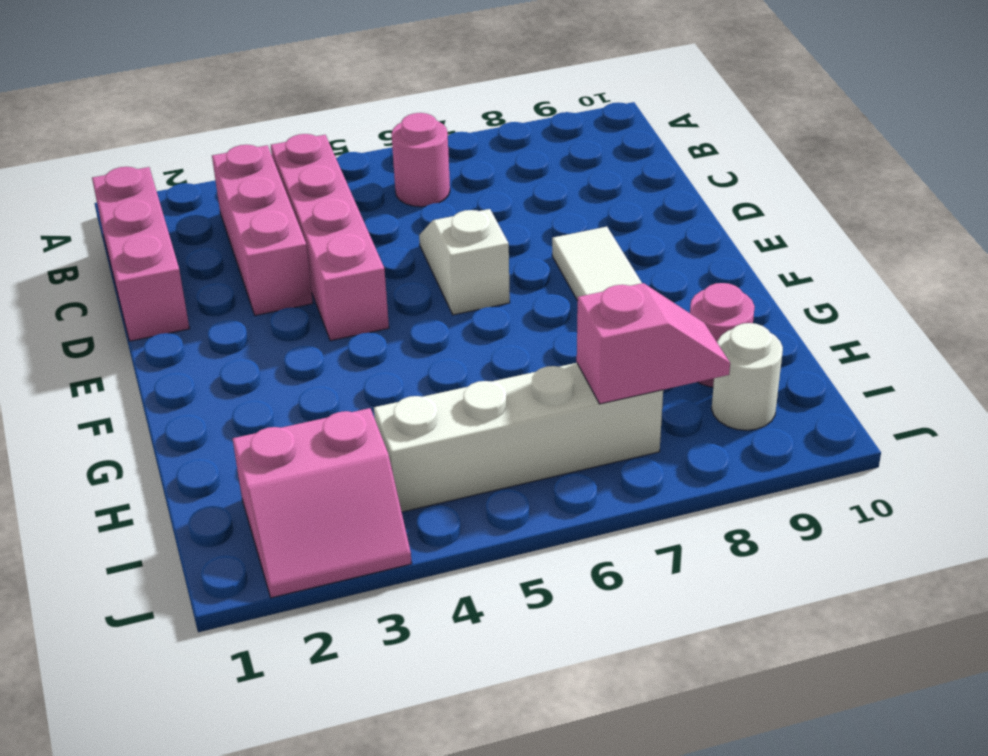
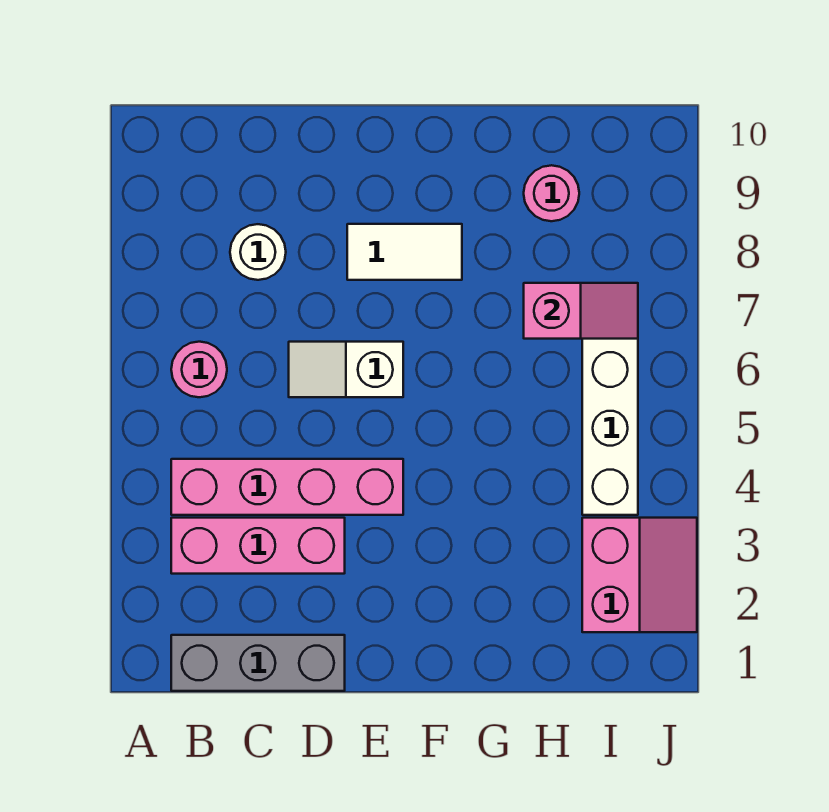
pink brick B1:D1 level 1 -> grey brick B1:D1 level 1
pink slope I7:I8 level 2 top 7 -> pink slope H7:I7 level 2 top H
white round brick I9 level 1 -> white round brick C8 level 1

